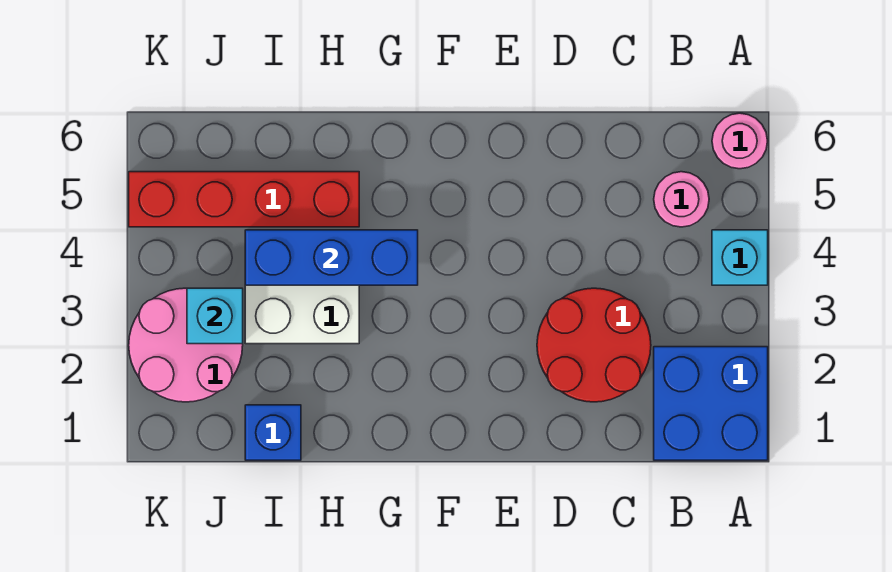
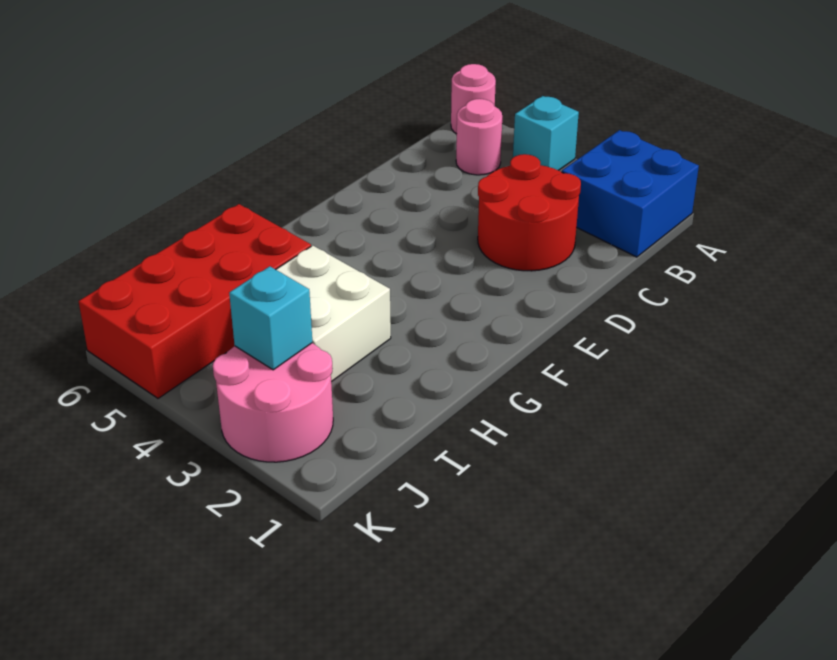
blue brick G4:I4 level 2 -> none
red brick H5:K5 level 1 -> red brick H5:K6 level 1
blue brick I1 level 1 -> none

